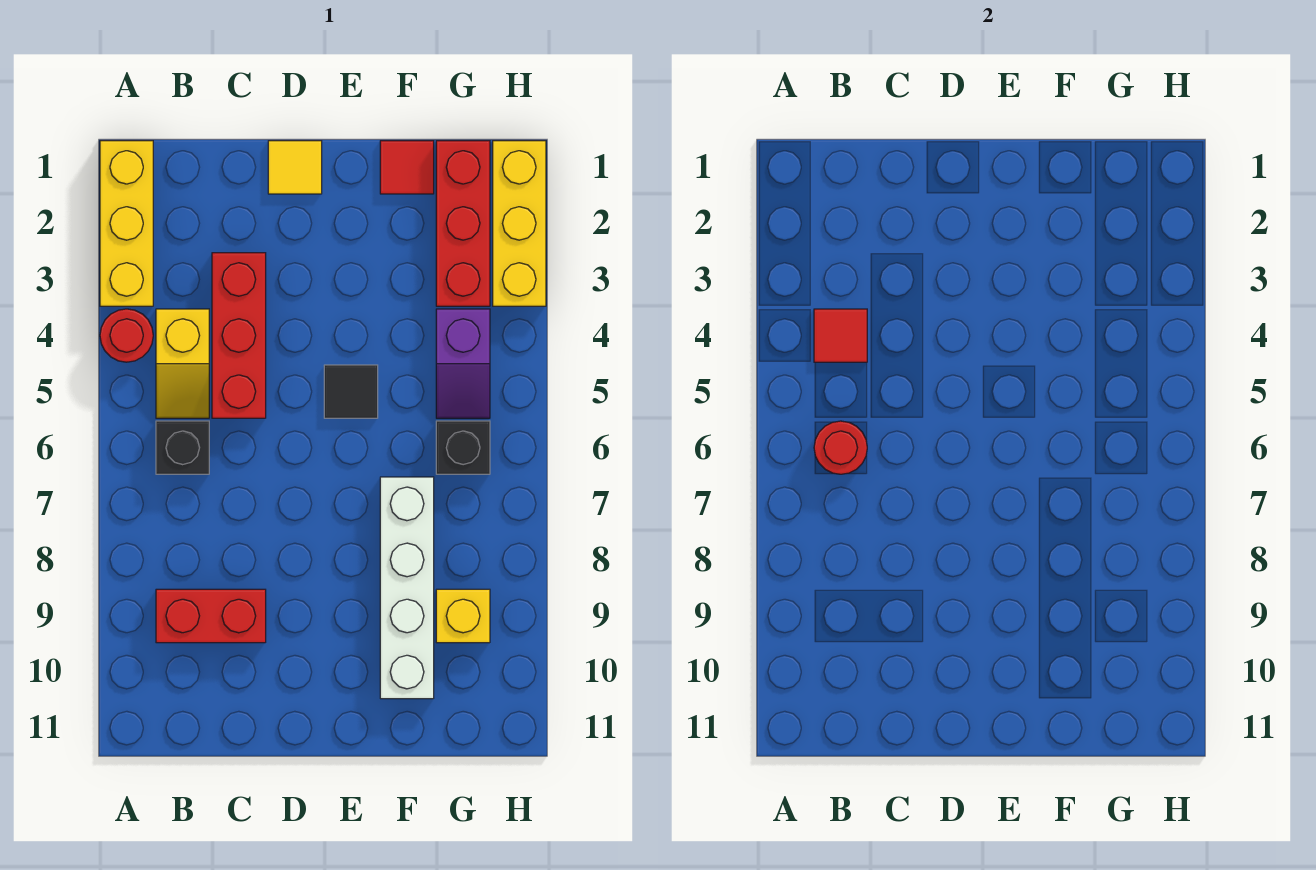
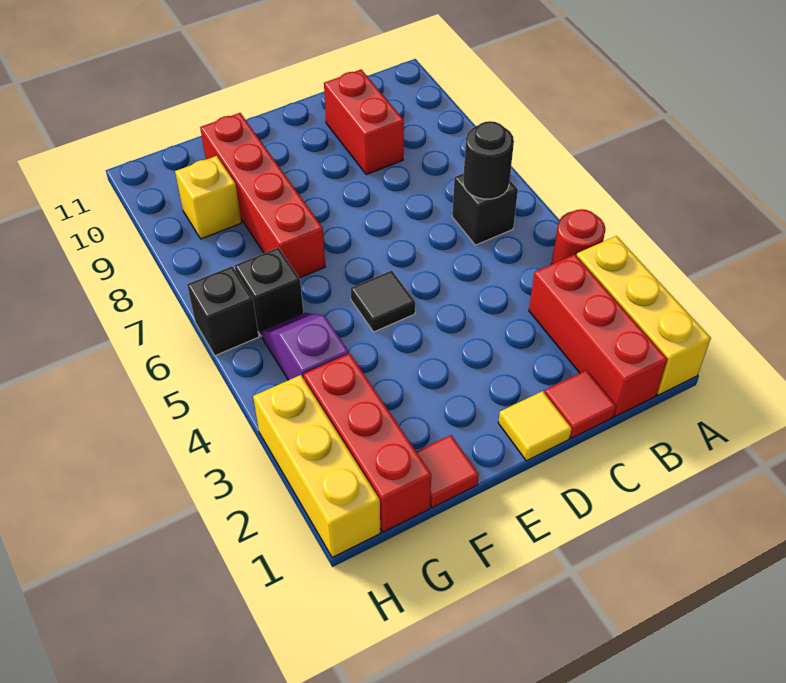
yellow slope B4:B5 level 1 top 4 -> none
red tile B4 level 2 -> red tile C1 level 1
red round brick B6 level 2 -> black round brick B6 level 2
red brick B9:C9 level 1 -> red brick C9:C10 level 1
red brick C3:C5 level 1 -> red brick B1:B3 level 1
white brick F7:F10 level 1 -> red brick F7:F10 level 1
none -> black brick H6 level 1

